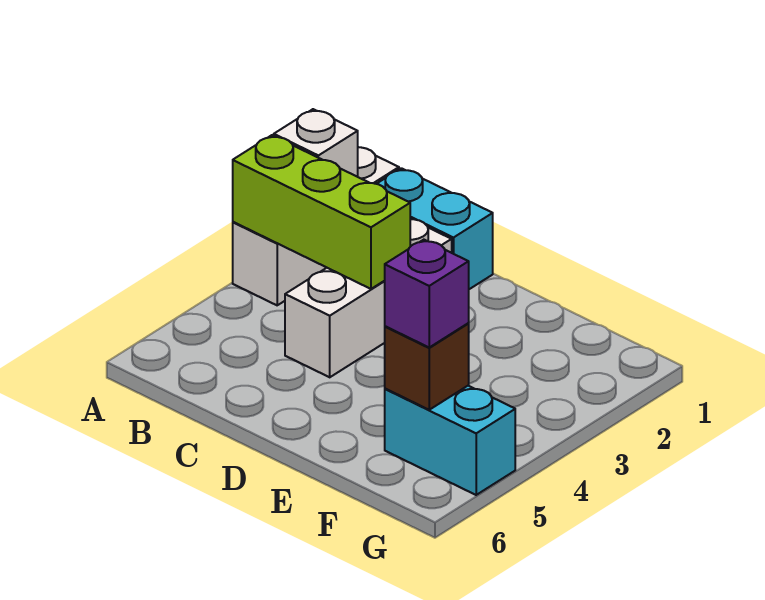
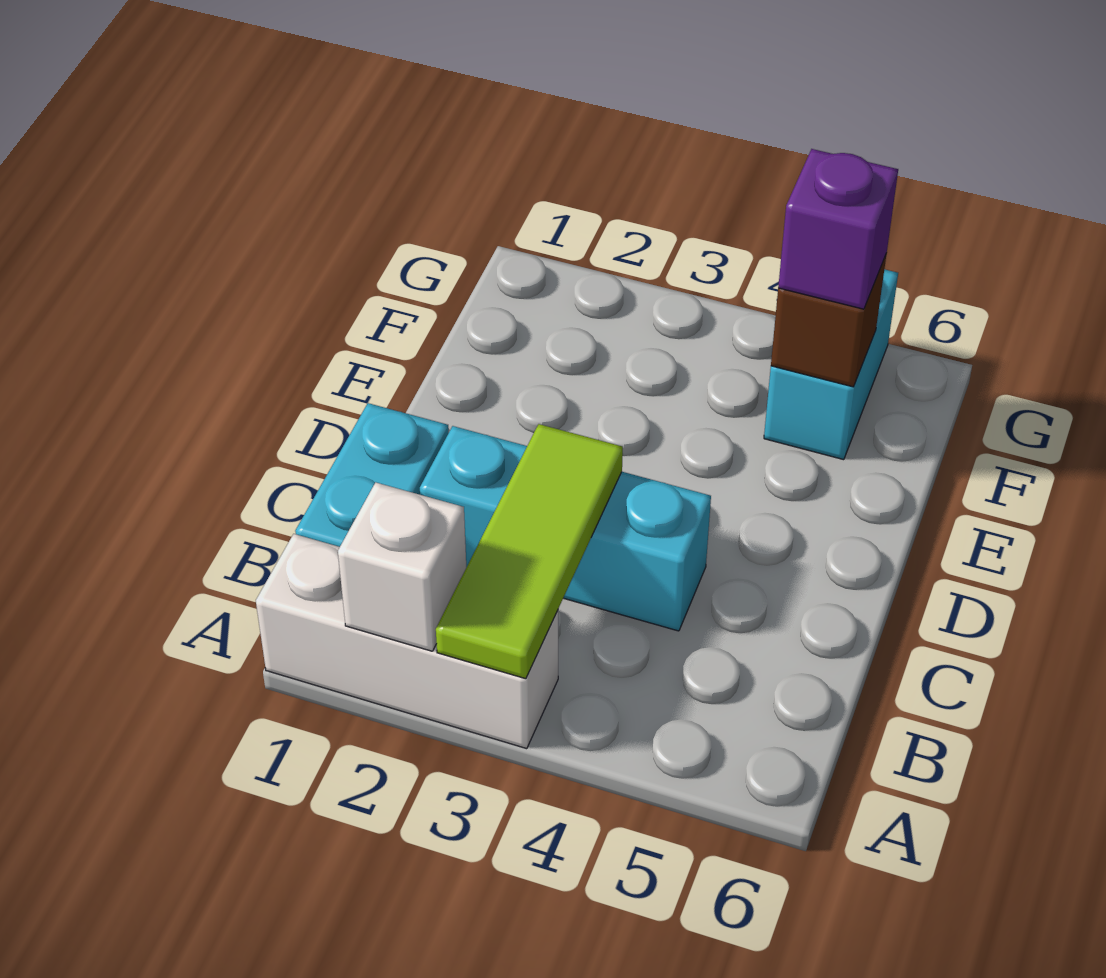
lime brick A3:C3 level 2 -> lime tile A3:C3 level 2
white brick C2:C4 level 1 -> cyan brick C2:C4 level 1

